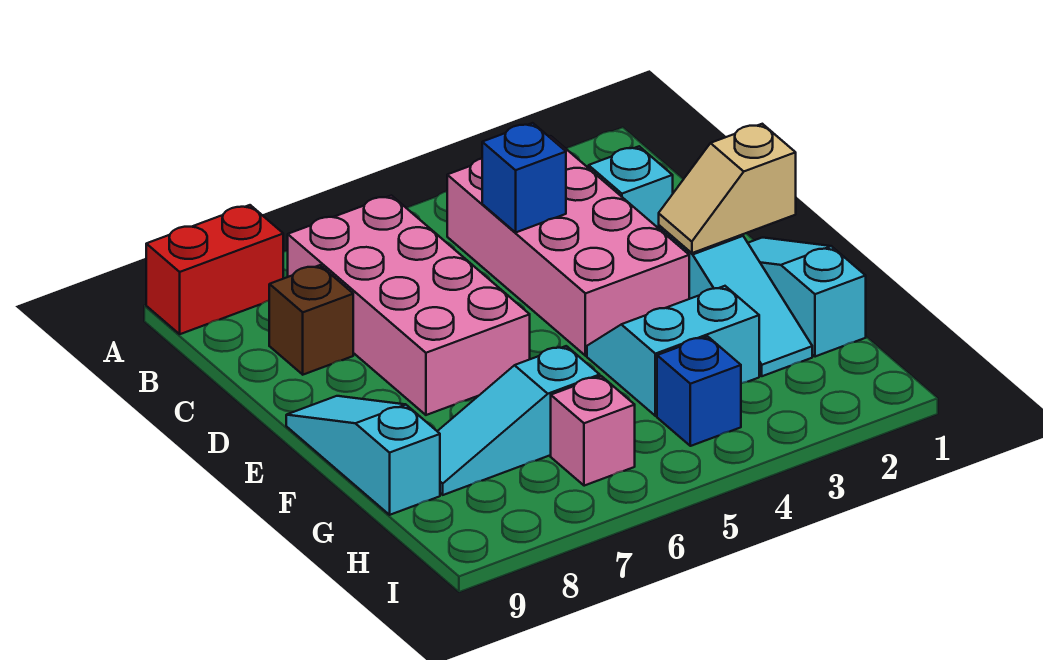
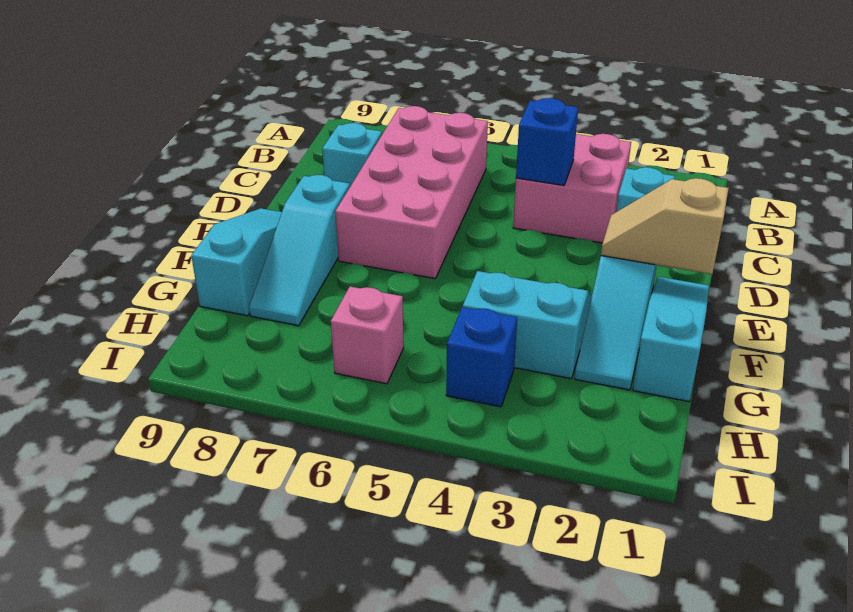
red brick A8:A9 level 1 -> none
pink brick B3:E4 level 1 -> pink brick B3:C4 level 1
brown brick C8 level 1 -> cyan brick C8 level 1
cyan slope G6:G8 level 1 top 6 -> cyan slope E8:G8 level 1 top E

